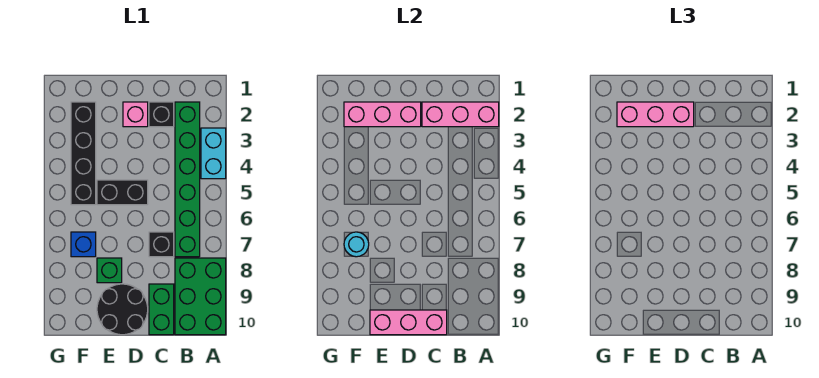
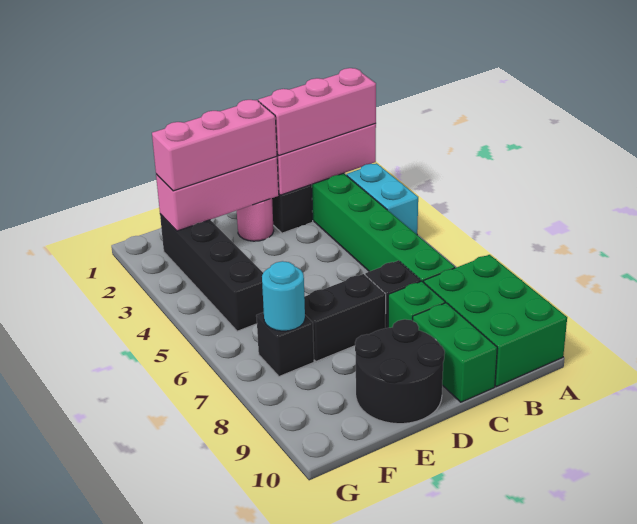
pink brick C10:E10 level 2 -> pink brick A2:C2 level 3
pink brick D2 level 1 -> pink round brick D2 level 1
black brick D5:E5 level 1 -> black brick D7:E7 level 1
green brick E8 level 1 -> green brick C8 level 1
blue brick F7 level 1 -> black brick F7 level 1

